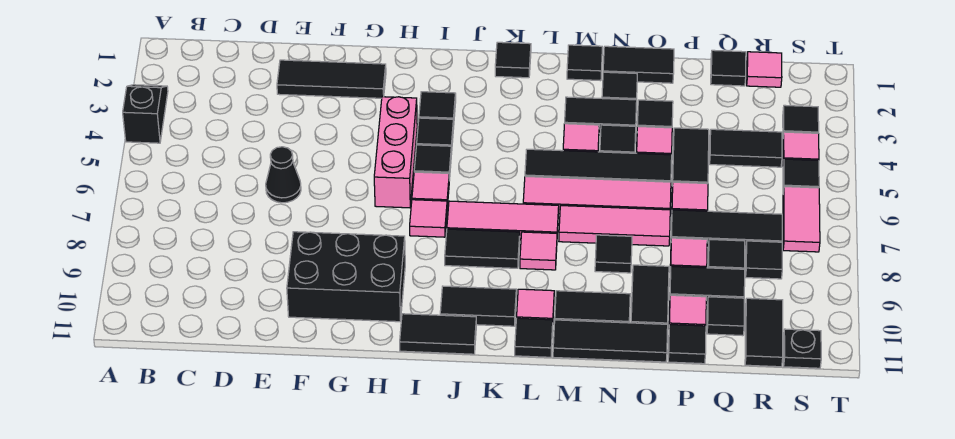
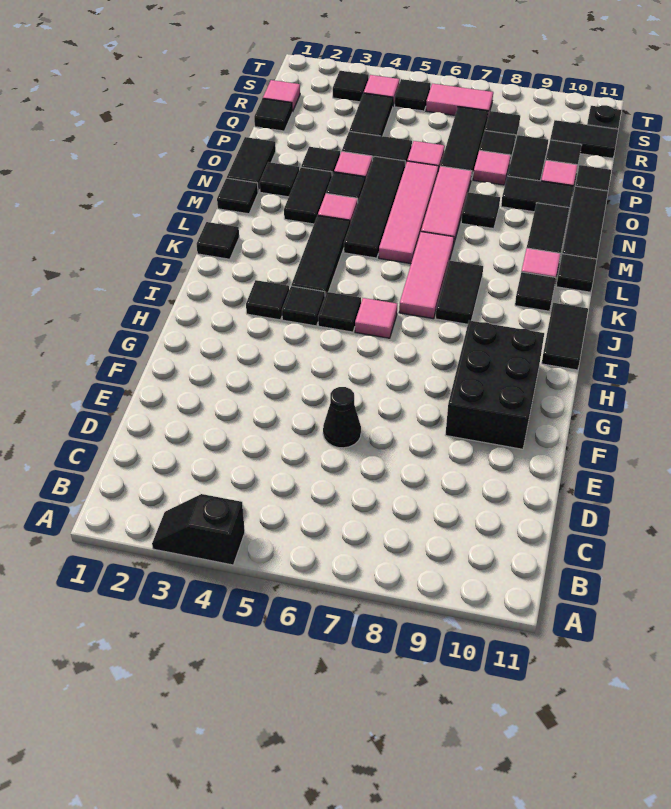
black tile E2:G2 level 1 -> black tile J4:L4 level 1
pink brick H4:H6 level 1 -> none
pink tile I7 level 1 -> none
black tile J10:K10 level 1 -> black tile K10 level 1
pink tile L8 level 1 -> none

